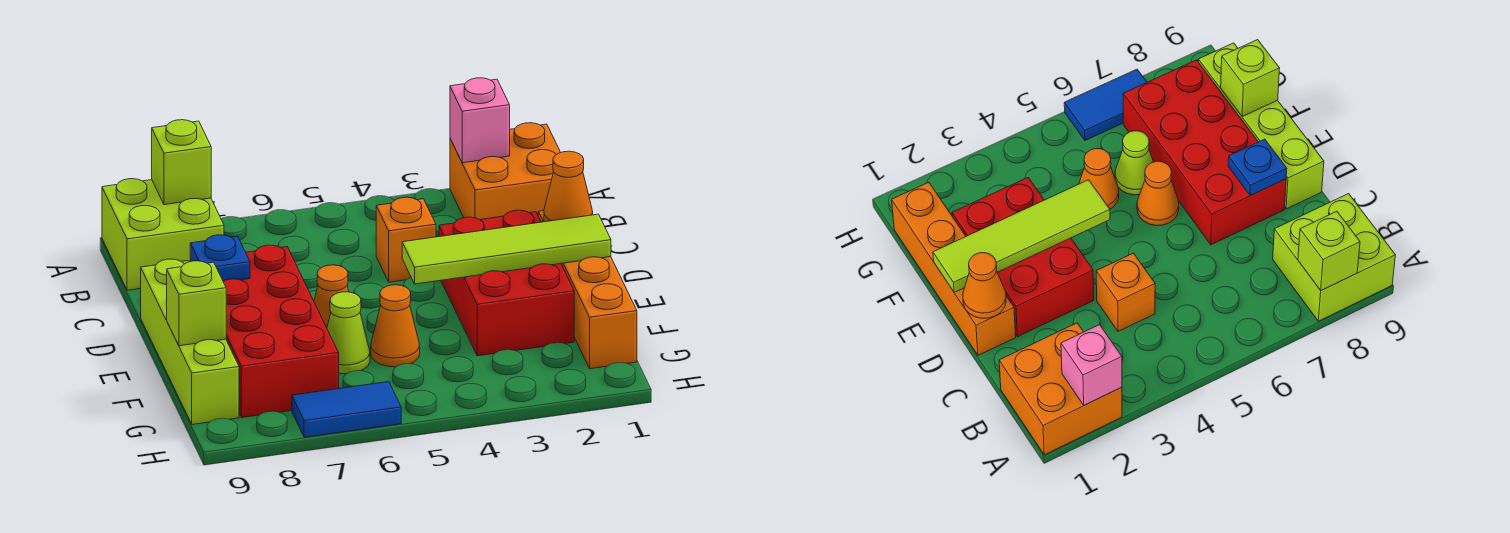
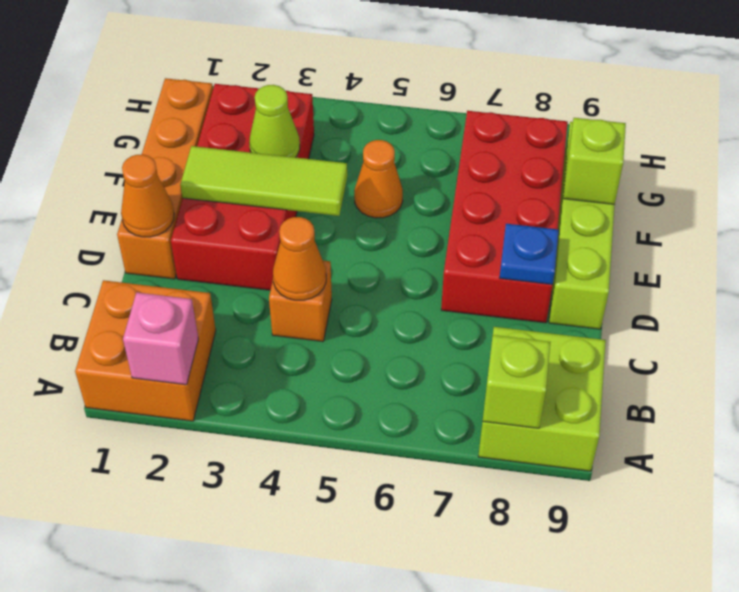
red brick D2:F3 level 1 -> red brick D2:G3 level 1
lime tile E1:E4 level 2 -> lime tile E2:E4 level 2
orange cone E6 level 1 -> orange cone C4 level 2
lime cone F6 level 1 -> lime cone F3 level 2
blue tile H6:H7 level 1 -> none

